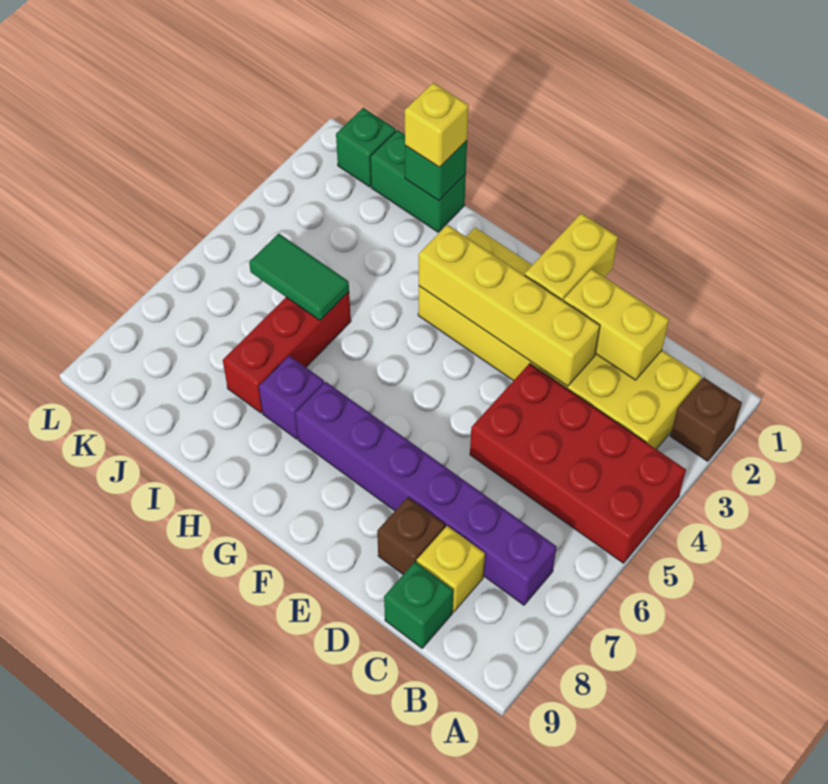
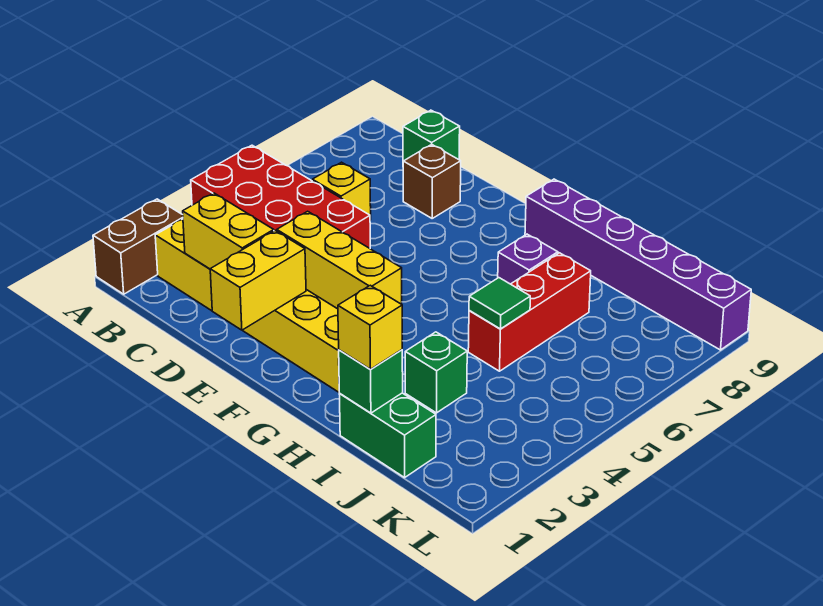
brown brick A2 level 1 -> brown brick A1:A2 level 1
purple brick B7:G7 level 1 -> purple brick G9:L9 level 1
yellow brick C8 level 1 -> yellow brick C6 level 1
yellow brick D3:G3 level 2 -> yellow brick E3:G3 level 2
green tile I5:J5 level 2 -> green tile I5 level 2
green brick K1 level 1 -> green brick I3 level 1

